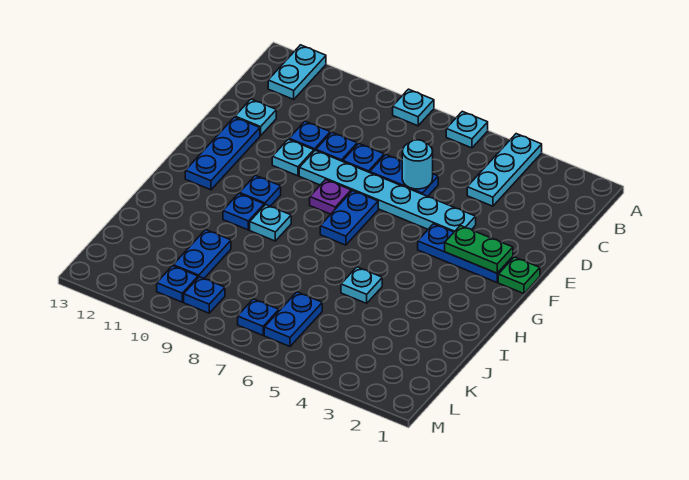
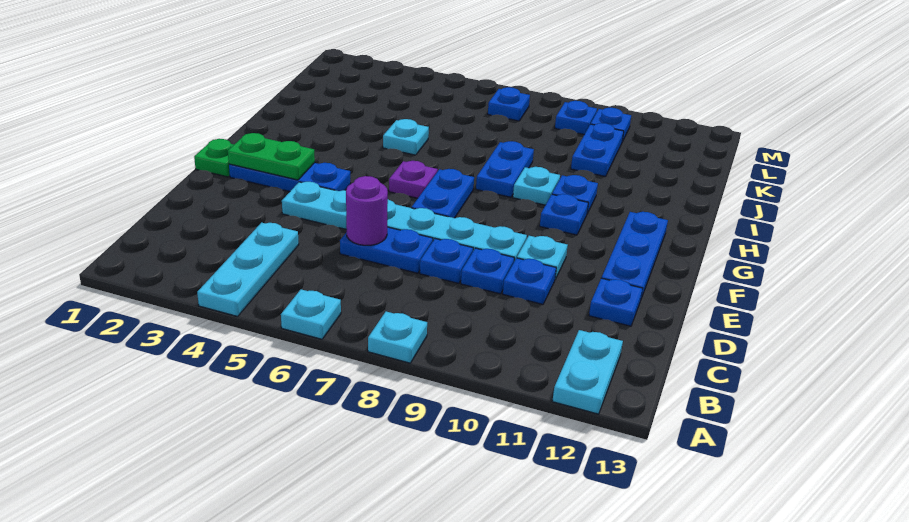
cyan round brick D6 level 2 -> purple round brick D6 level 2
cyan plate D12 level 1 -> blue plate D12 level 1
purple plate F8 level 1 -> purple plate G6 level 1
blue plate K6:L6 level 1 -> blue plate H8:I8 level 1

